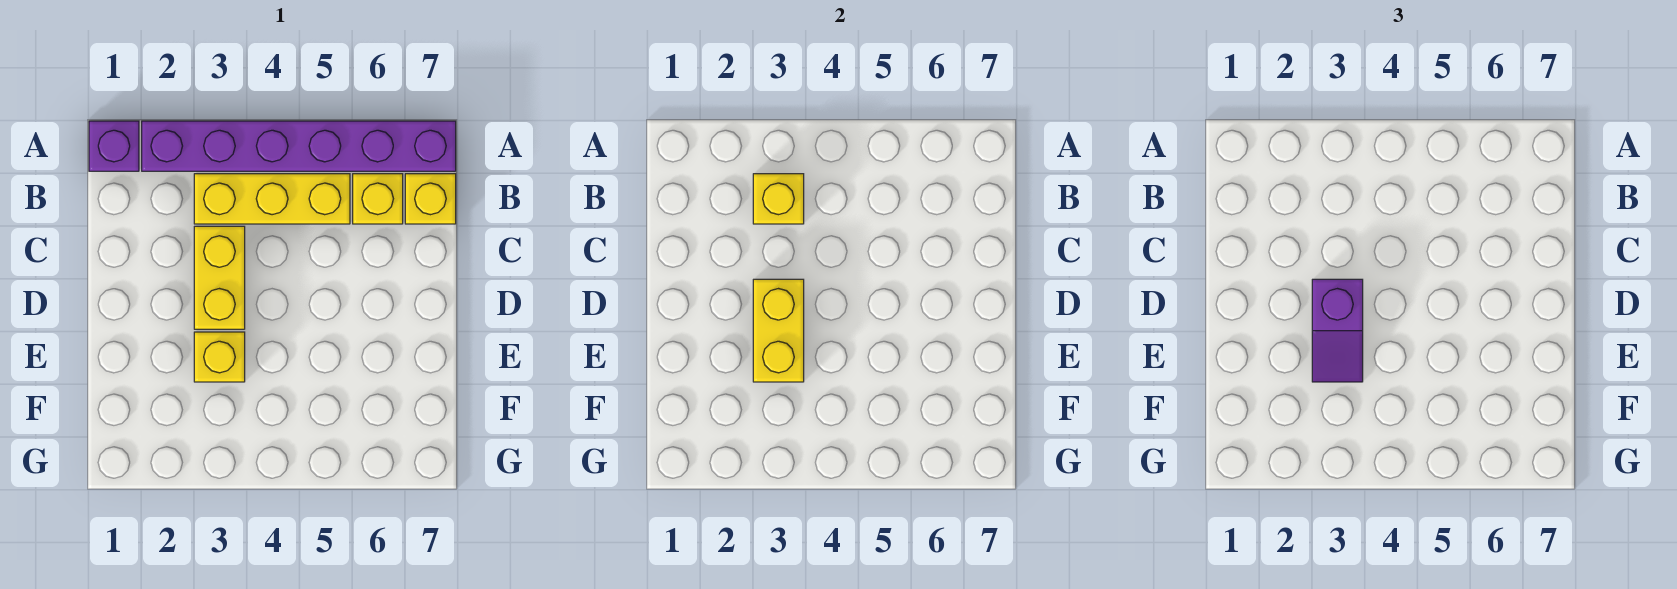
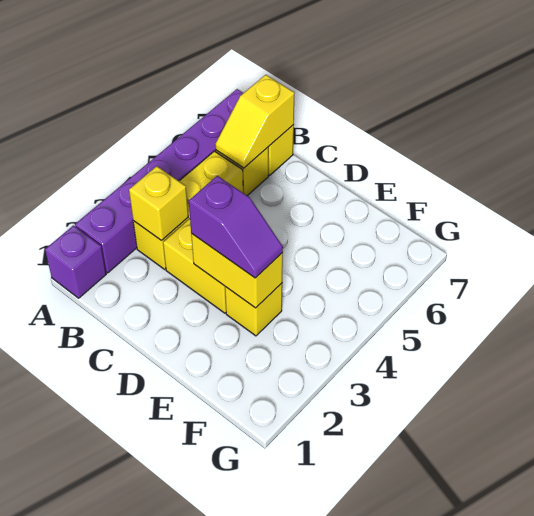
none -> yellow slope B6:B7 level 2 top 7

